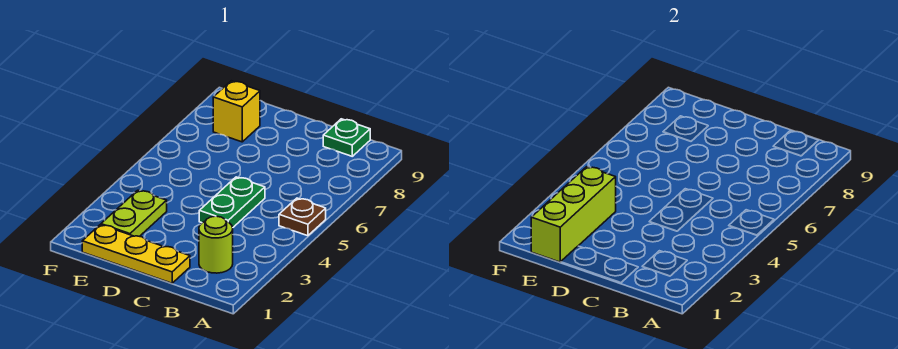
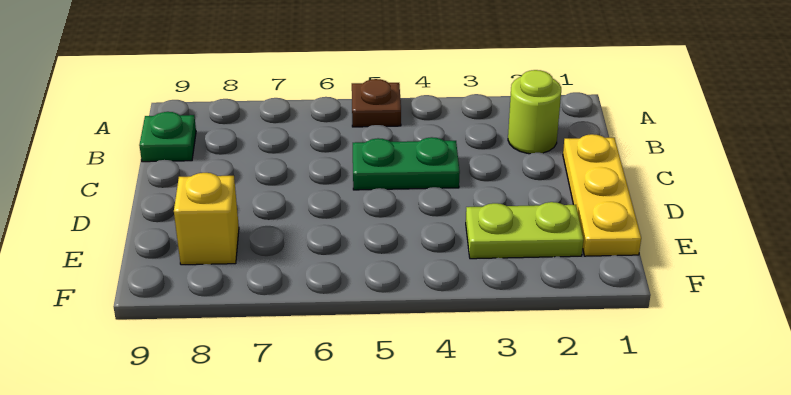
lime brick E1:E3 level 2 -> none

